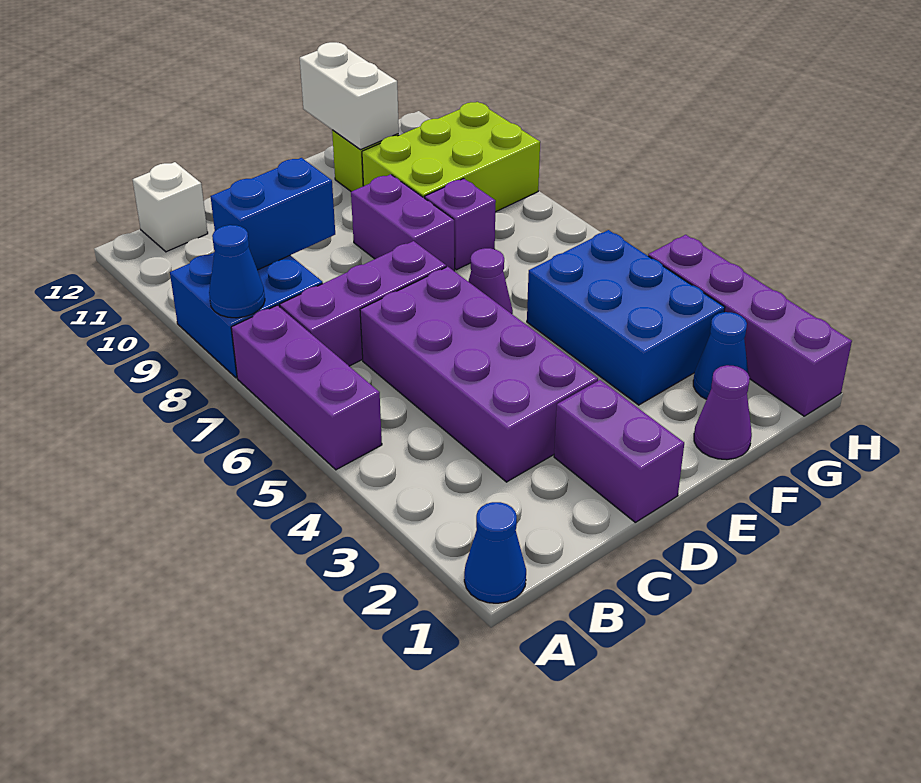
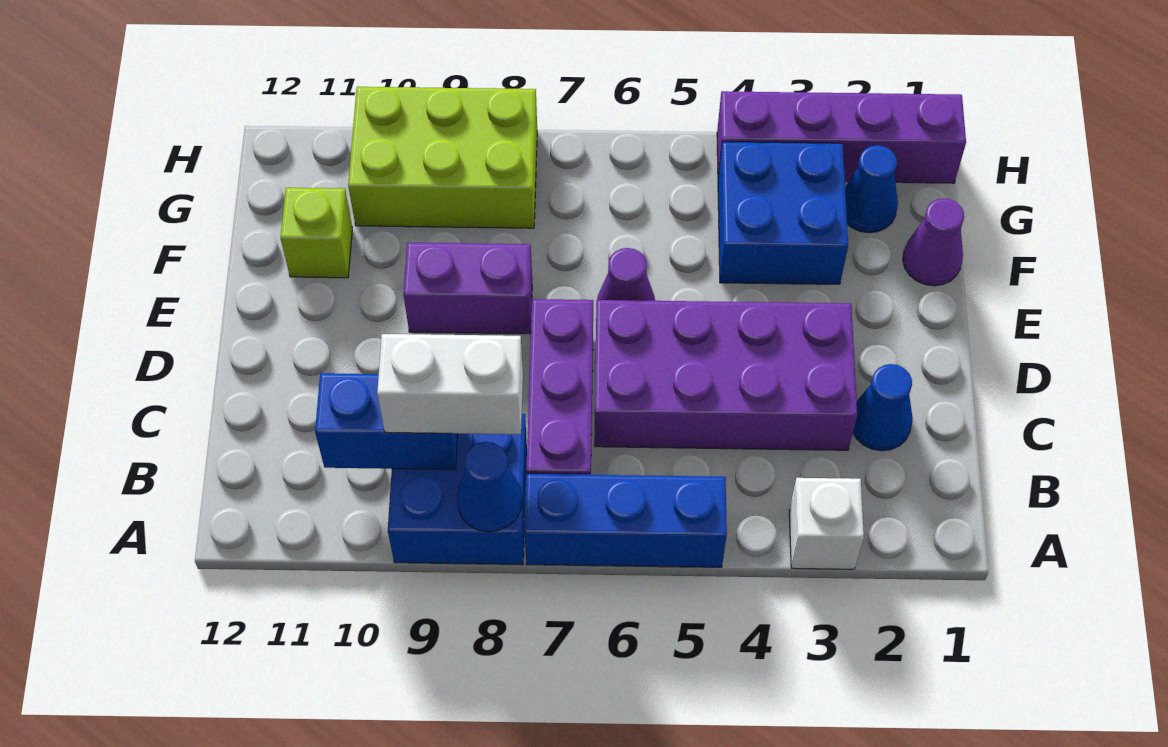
blue cone A1 level 1 -> blue cone C2 level 1
purple brick A5:A7 level 1 -> blue brick A5:A7 level 1
blue brick B9:C9 level 2 -> blue brick B9:B10 level 2
white brick B12 level 1 -> white brick A3 level 1
purple brick D1:D2 level 1 -> none
blue brick F3:G5 level 1 -> blue brick F3:G4 level 1
purple brick F8 level 1 -> none
lime brick F9:H10 level 1 -> lime brick G8:H10 level 1
white brick F11:F12 level 2 -> white brick B8:B9 level 3

